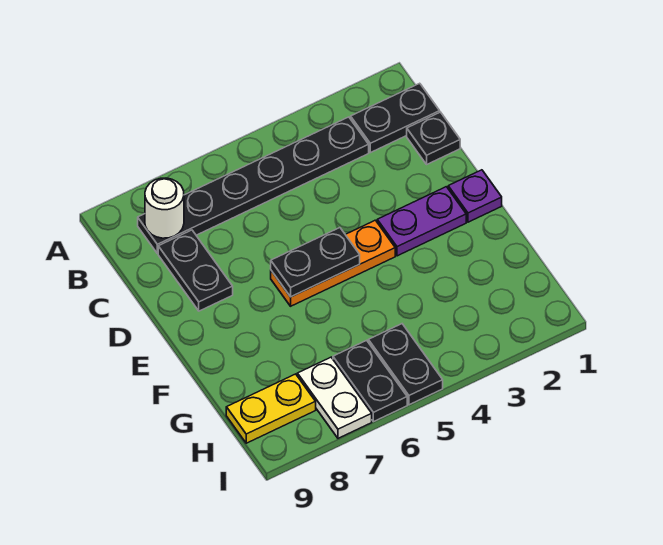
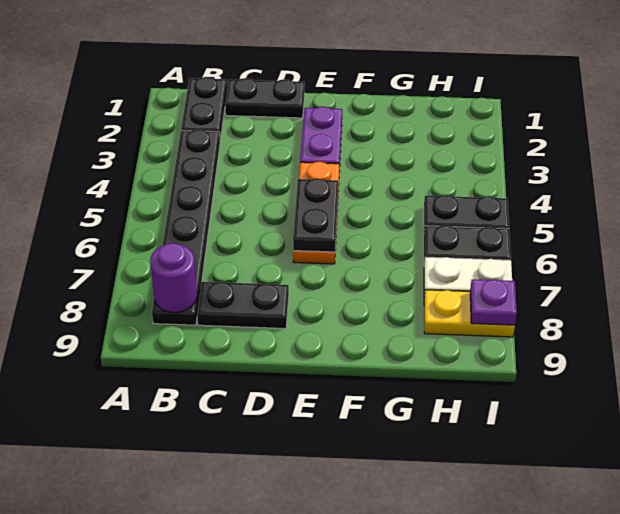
white round brick B8 level 2 -> purple round brick B8 level 2
black plate C1 level 1 -> black plate C1:D1 level 1
purple plate E1 level 1 -> purple plate I8 level 2
yellow plate H8:H9 level 1 -> yellow plate H8:I8 level 1

